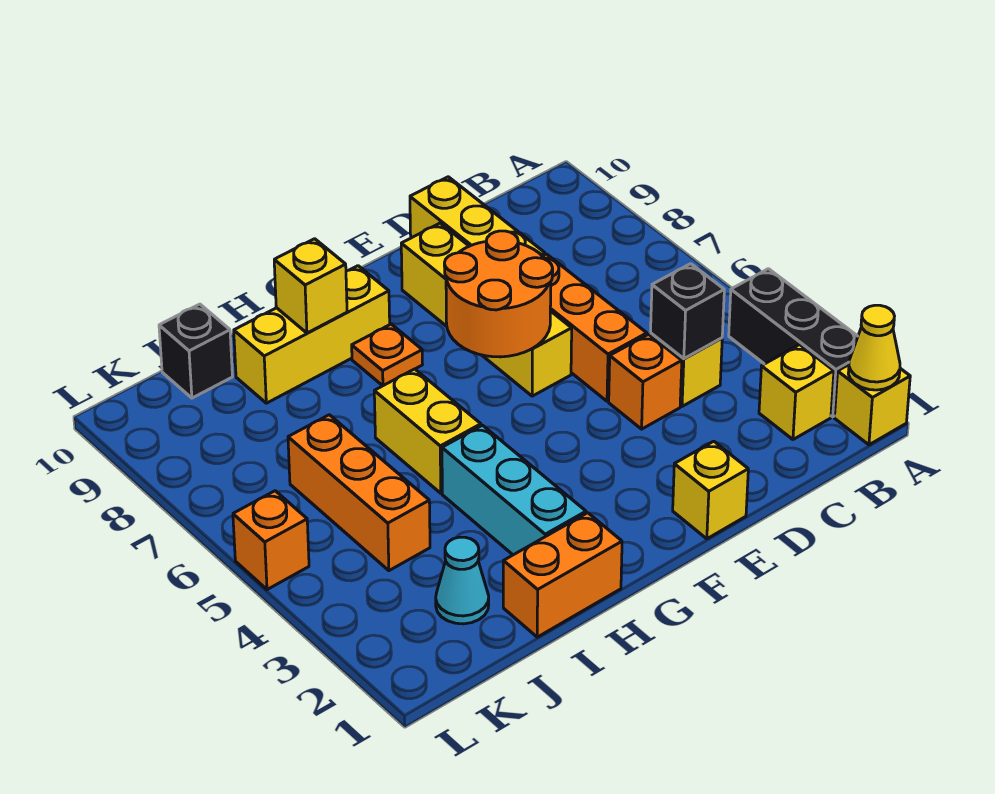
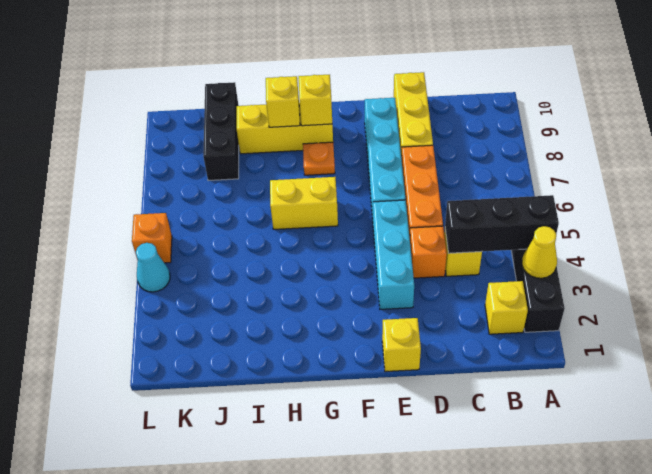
yellow brick A1 level 1 -> yellow brick G9 level 2
yellow cone A1 level 2 -> yellow cone A3 level 2
black brick C4 level 2 -> black brick A4:C4 level 2
yellow brick E6:E9 level 1 -> cyan brick E6:E9 level 1
orange round brick E6:F7 level 2 -> none
orange brick H1:I1 level 1 -> none
cyan brick H2:H4 level 1 -> cyan brick E3:E5 level 1
yellow brick H5:H6 level 1 -> yellow brick G6:H6 level 1
cyan cone J2 level 1 -> cyan cone L4 level 1
orange brick J4:J6 level 1 -> none
black brick J10 level 1 -> black brick J8:J10 level 1

